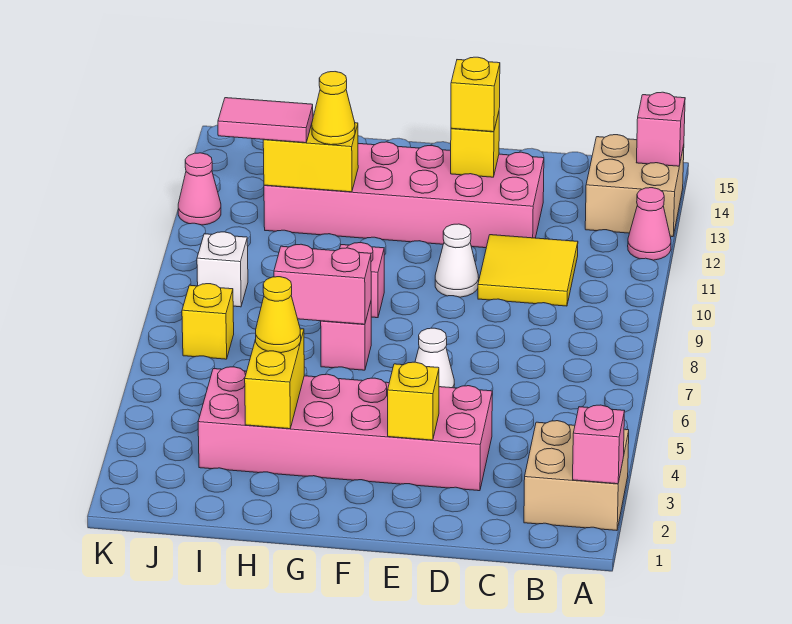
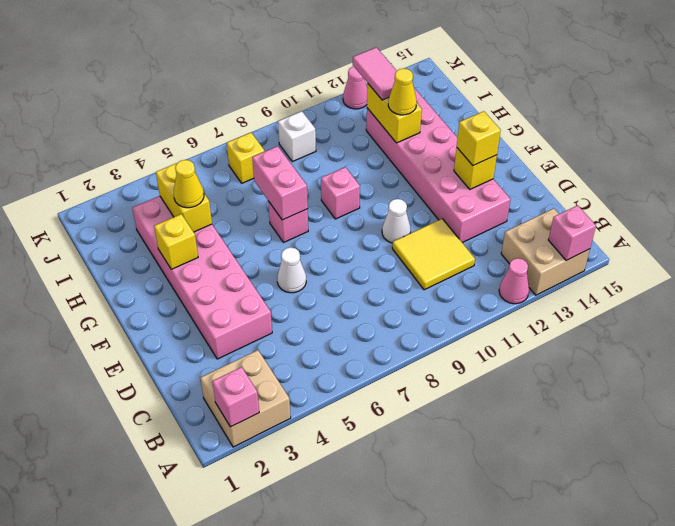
yellow brick E3 level 2 -> yellow brick G3 level 2
yellow brick H3:H4 level 2 -> yellow brick H4:I4 level 2

